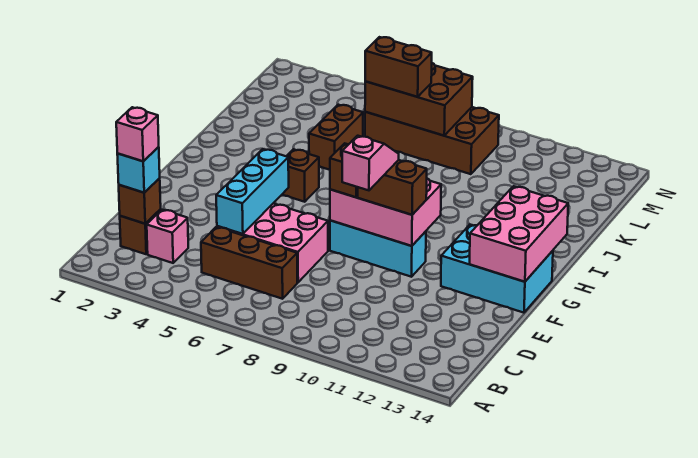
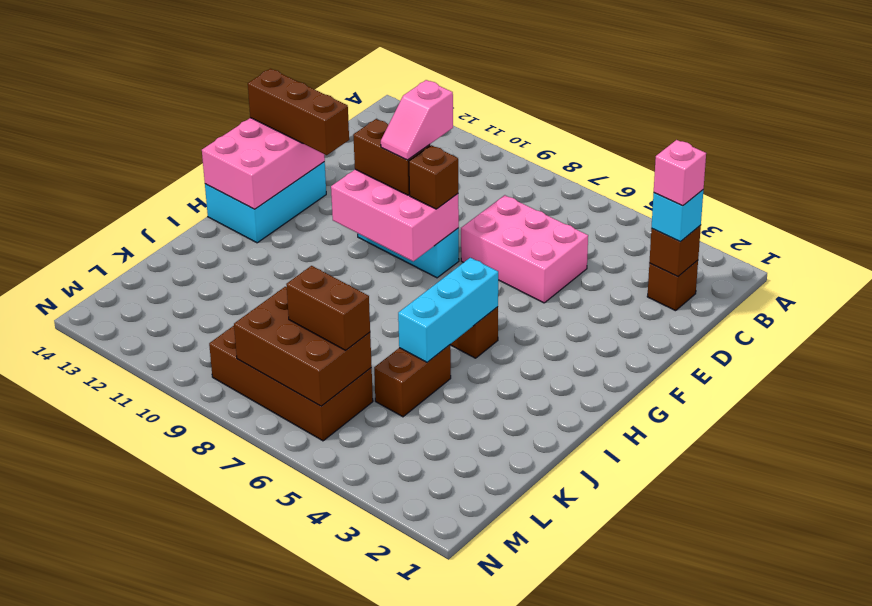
pink brick C3 level 1 -> none
brown brick C5:C7 level 1 -> brown brick F12:F14 level 3
cyan brick D5:F5 level 2 -> cyan brick H5:J5 level 2
cyan brick F12:G14 level 1 -> cyan brick F13:H14 level 1

